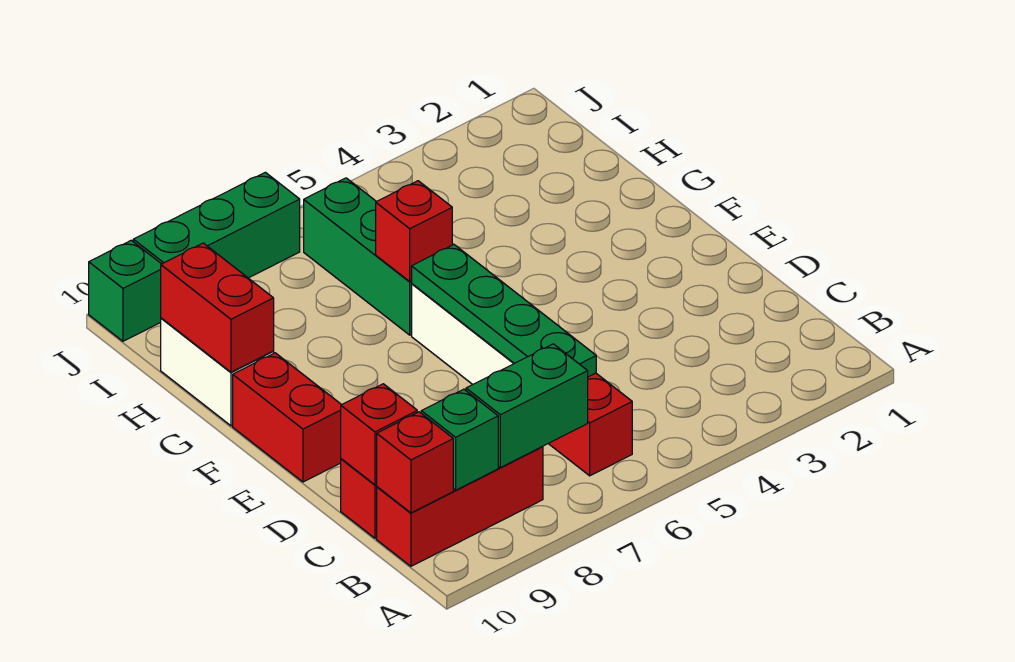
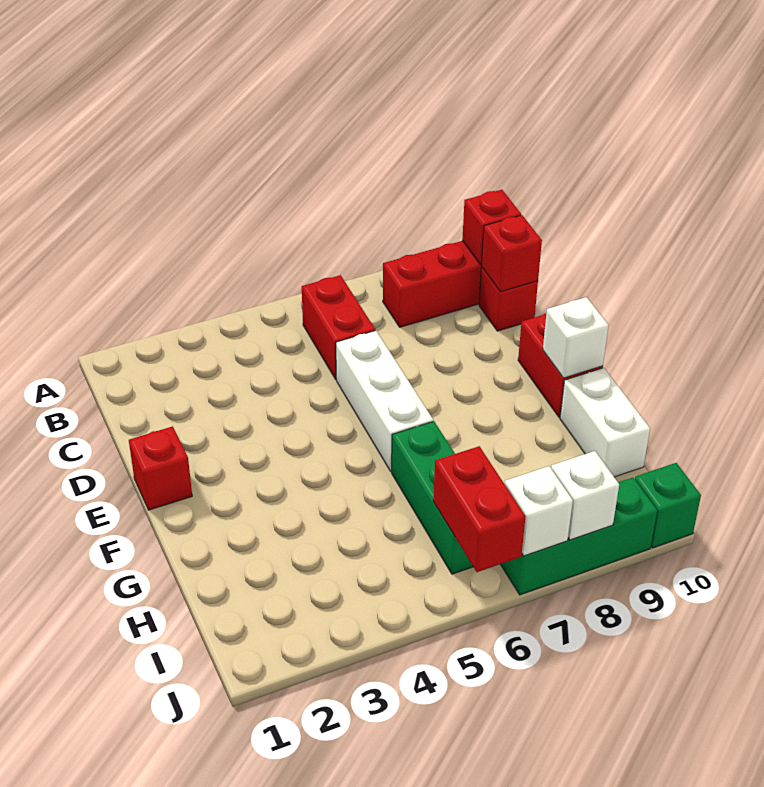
green brick B7:B8 level 2 -> none
green brick B9 level 2 -> none
green plate C6:F6 level 2 -> none
none -> white brick F10 level 2
red brick G6 level 2 -> red brick E1 level 1
red brick G10:H10 level 2 -> red brick I6:J6 level 2
none -> white brick J7 level 2
none -> white brick J8 level 2

